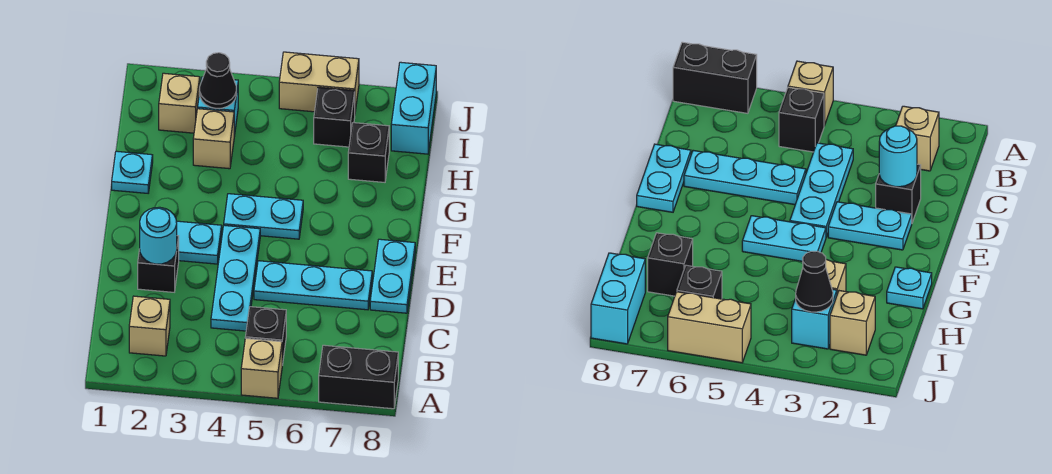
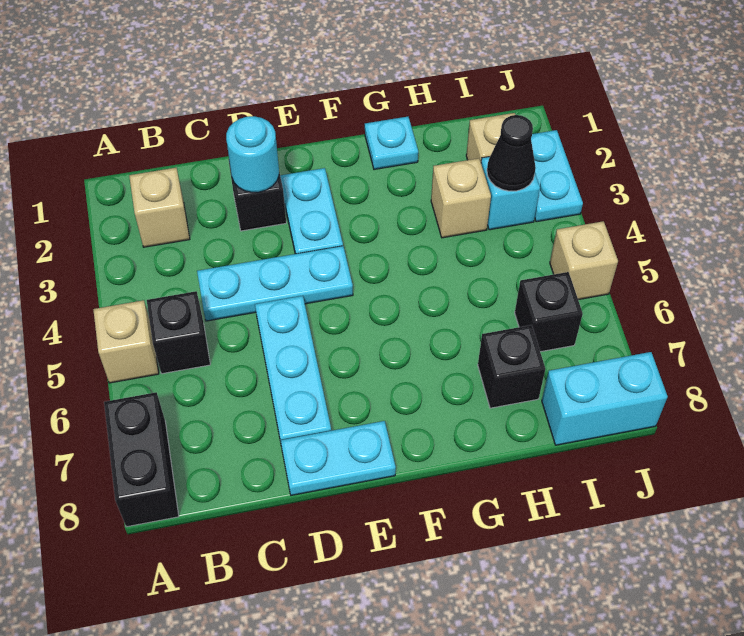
cyan plate F4:F5 level 1 -> cyan plate J2:J3 level 1
tan brick J5:J6 level 1 -> tan brick J5 level 1

